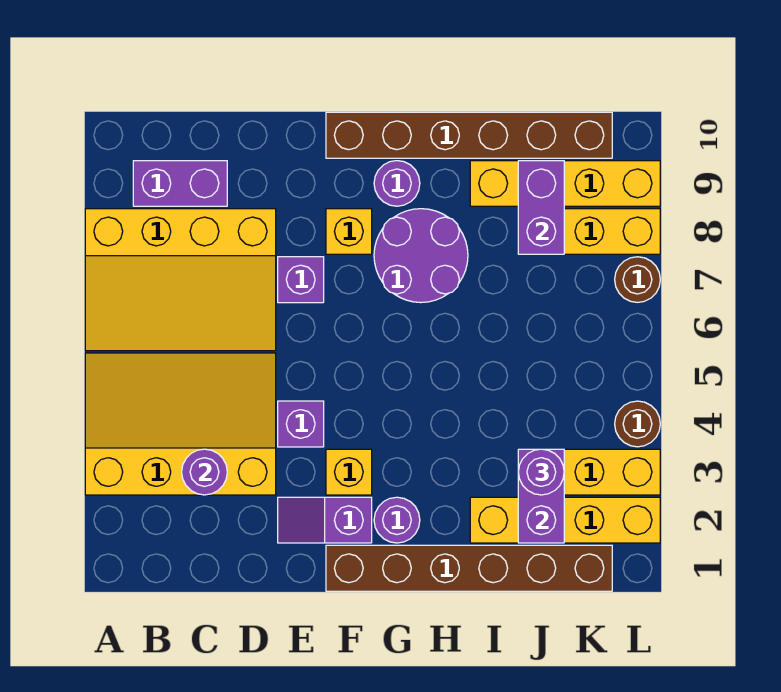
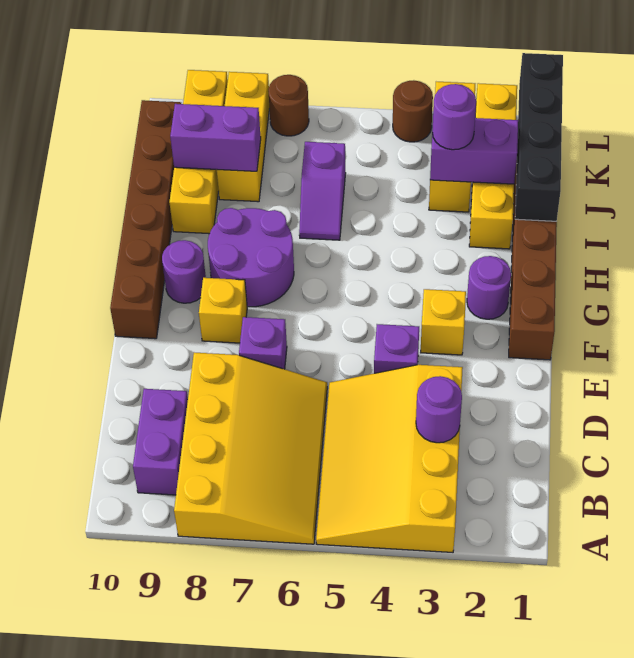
purple slope E2:F2 level 1 top F -> purple slope I6:J6 level 1 top J
none -> black brick I1:L1 level 2

